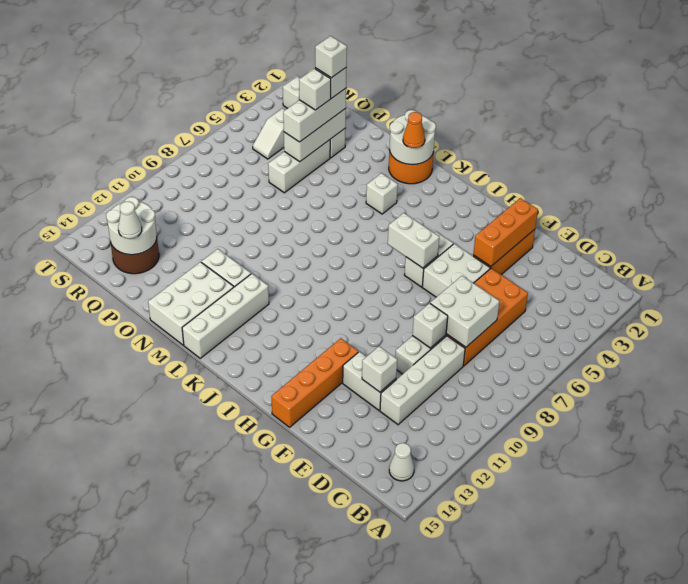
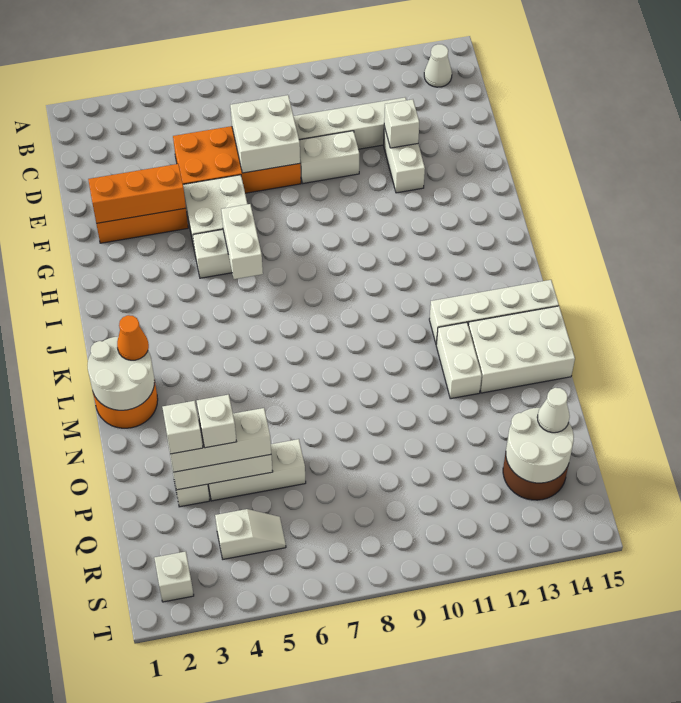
white brick E9 level 2 -> none
orange brick G12:G15 level 1 -> none
white brick L4 level 1 -> none
white brick P3 level 5 -> none

